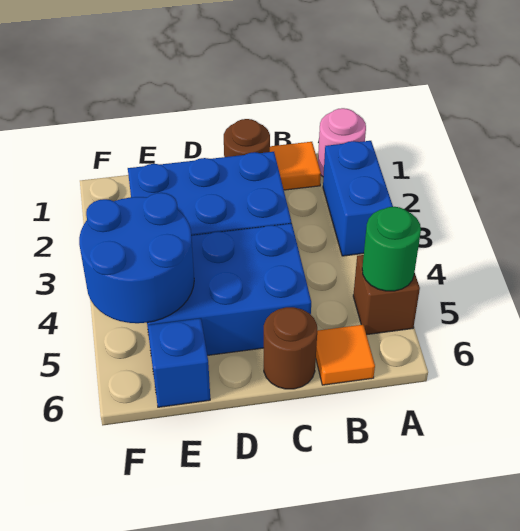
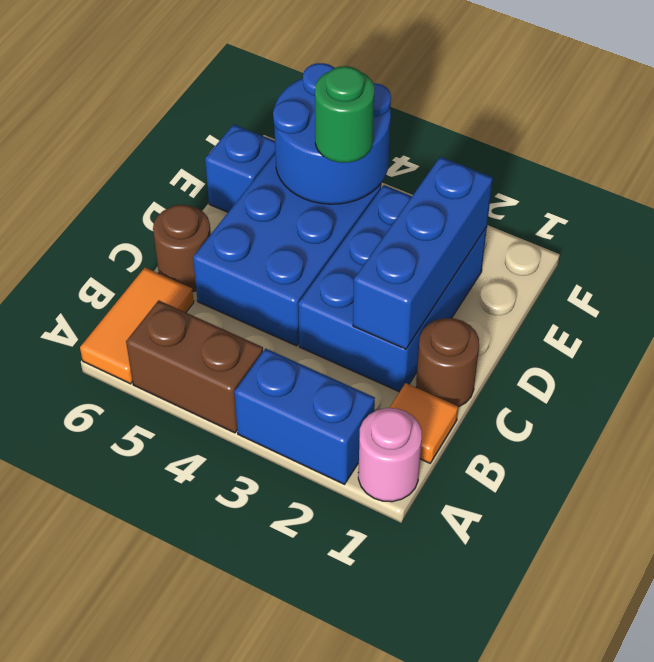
brown brick A5 level 1 -> brown brick A4:A5 level 1
green round brick A5 level 2 -> green round brick E4 level 3
orange tile B6 level 1 -> orange tile A6:B6 level 1
none -> blue brick C2:E2 level 2

